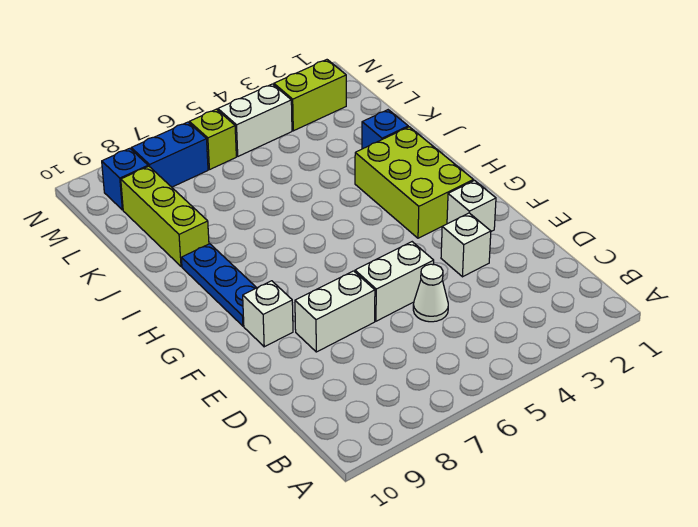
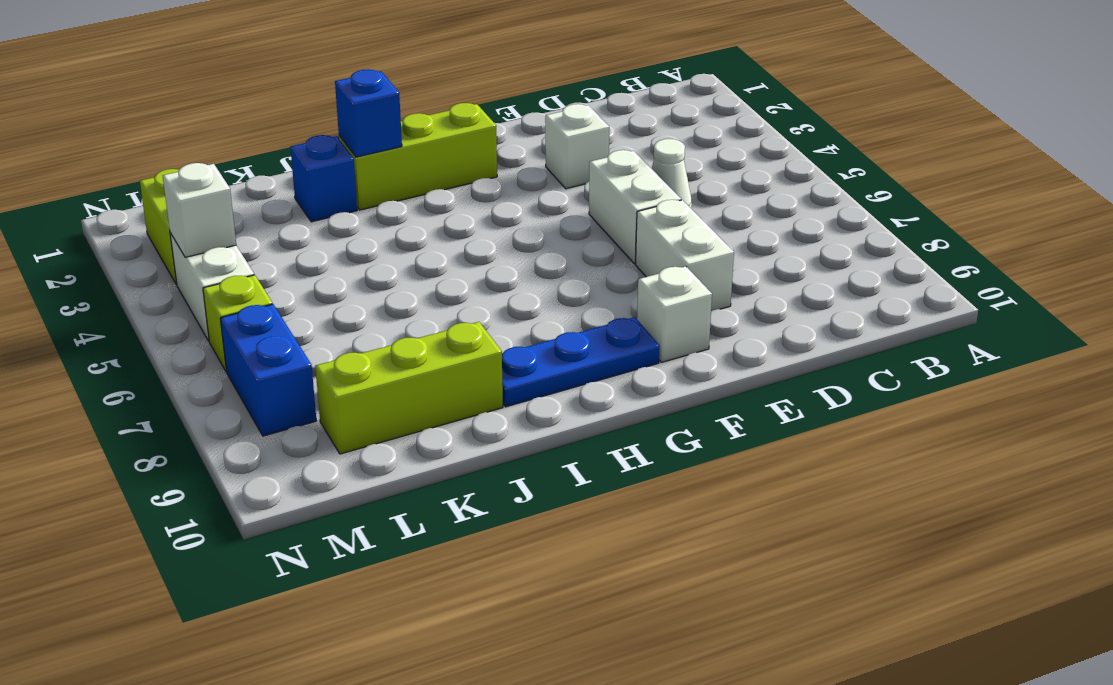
white brick F2 level 1 -> white brick M4 level 2
lime brick G2:I3 level 1 -> lime brick G2:I2 level 1
blue brick M9 level 1 -> blue brick I2 level 2

